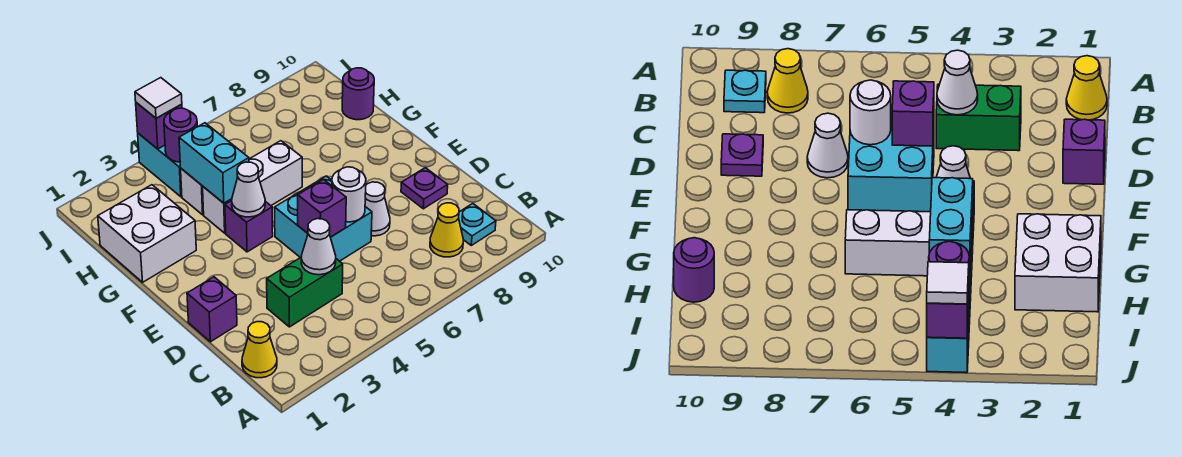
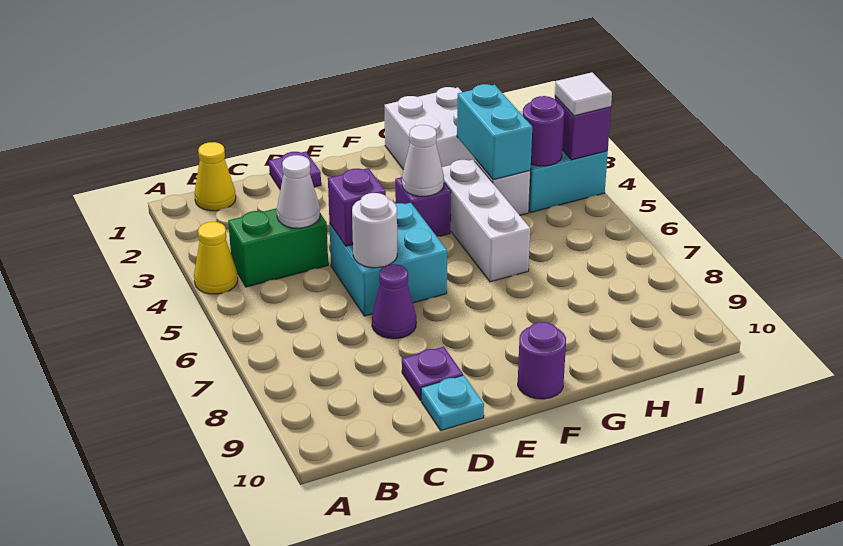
yellow cone B8 level 1 -> yellow cone A4 level 1
cyan plate B9 level 1 -> cyan plate D10 level 1
green brick C3:C4 level 1 -> green brick B4:C4 level 1
purple brick D1 level 1 -> purple plate D1 level 1
white cone D7 level 1 -> purple cone D7 level 1
cyan brick G4:H4 level 2 -> cyan brick H3:H4 level 2
purple round brick H10 level 1 -> purple round brick F10 level 1

